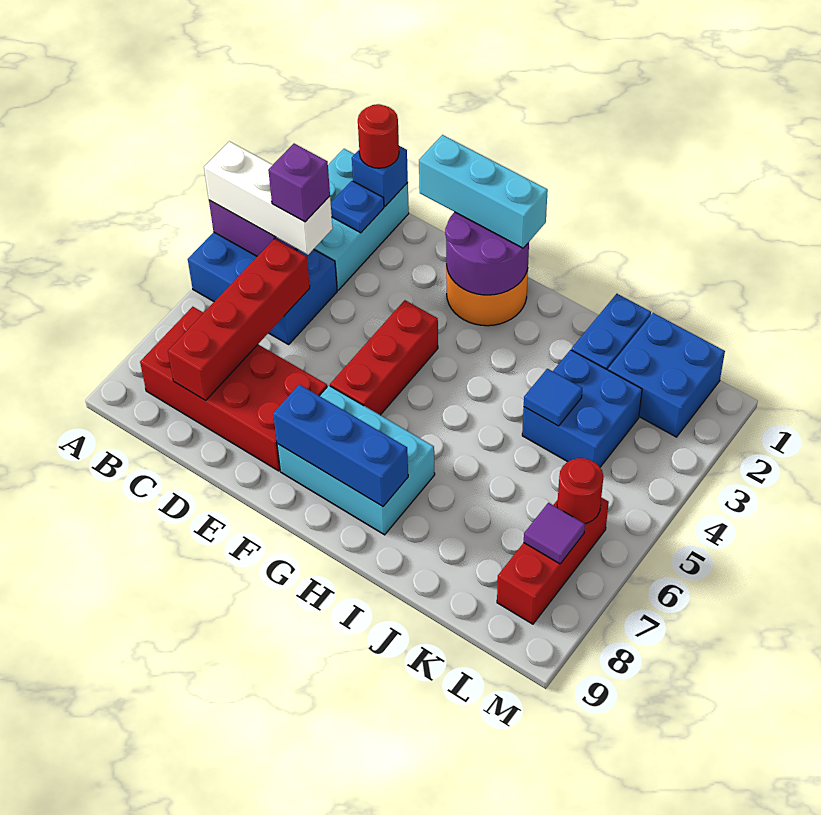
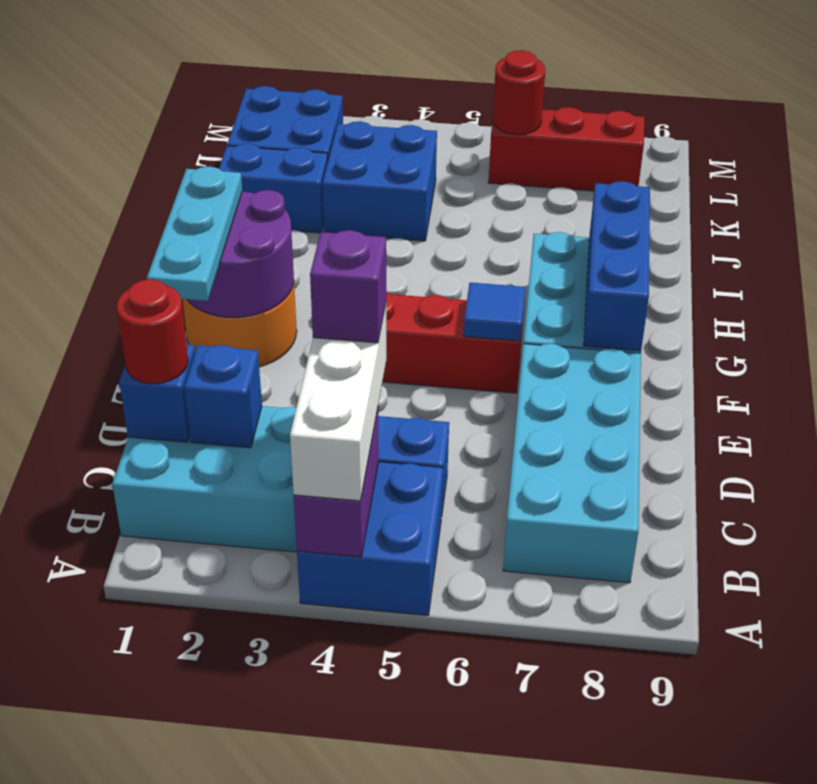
red brick B7:E8 level 1 -> cyan brick B7:E8 level 1
blue plate C2 level 2 -> blue brick C2 level 2
red brick C5:C8 level 2 -> none
cyan brick E1:G1 level 3 -> cyan plate E1:G1 level 3
blue tile J4 level 2 -> blue tile F6 level 2
purple tile L7 level 2 -> none

